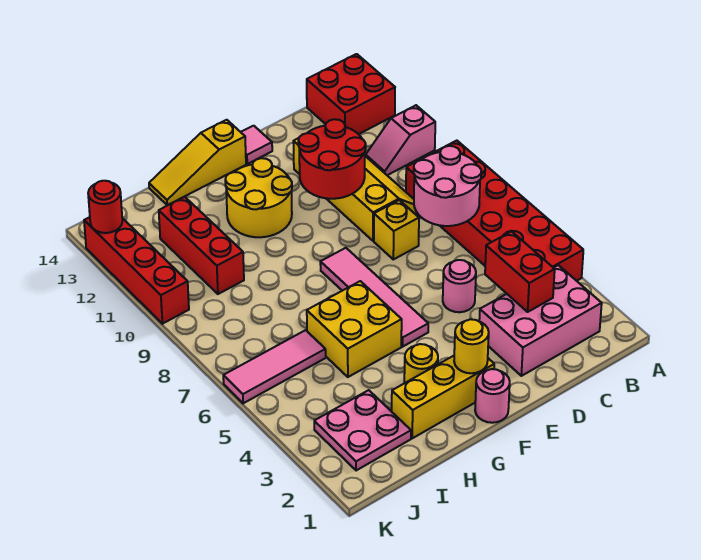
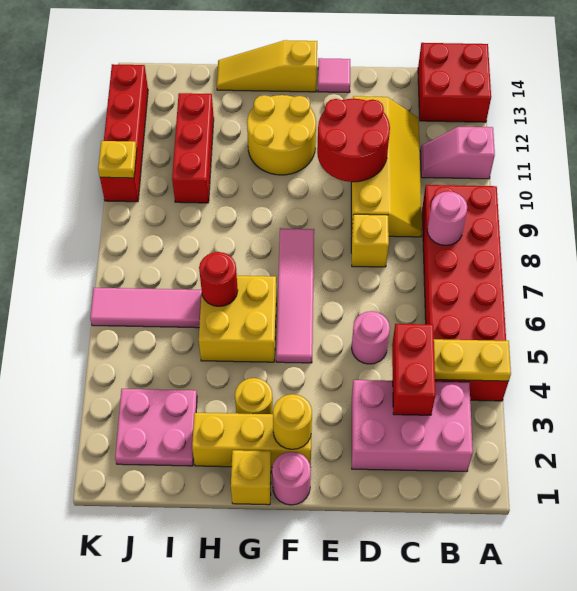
none -> yellow plate A4:B4 level 2
pink round brick B7:C8 level 2 -> pink round brick B8 level 2
none -> yellow brick G1 level 1
none -> yellow plate K10 level 2
red round brick K13 level 2 -> red round brick H6 level 2

